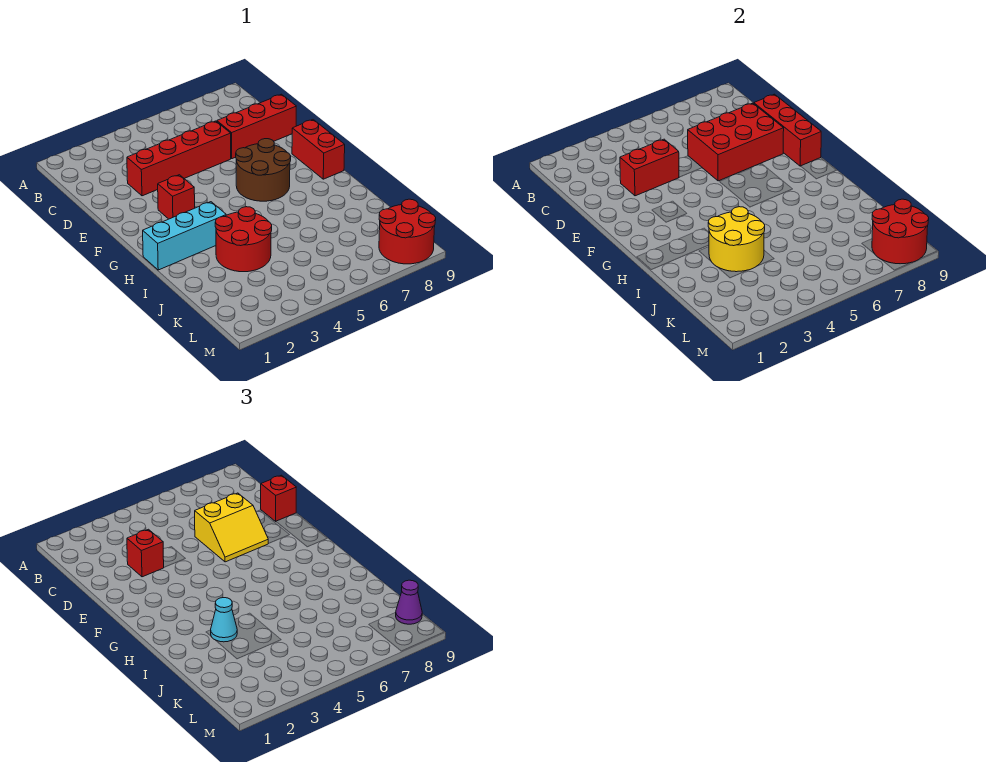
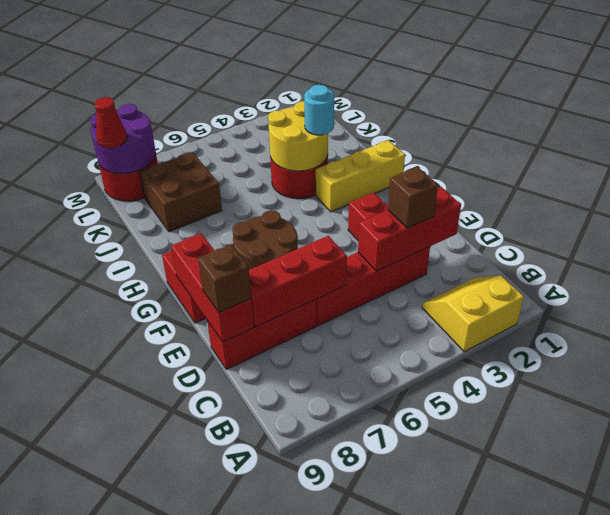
red brick D3:D4 level 2 -> red brick D2:D4 level 2
red brick D3 level 3 -> brown brick D3 level 3
red brick D6:E8 level 2 -> red brick D6:D8 level 2
yellow slope D6:E7 level 3 top D -> yellow slope A2:B3 level 1 top A
red brick D9 level 3 -> brown brick D9 level 3
cyan brick H1:H3 level 1 -> yellow brick H1:H3 level 1
cyan cone I3 level 3 -> cyan round brick I3 level 3
none -> brown brick J7:K8 level 1
red round brick L8:M9 level 2 -> purple round brick L8:M9 level 2
purple cone L9 level 3 -> red cone L9 level 3

